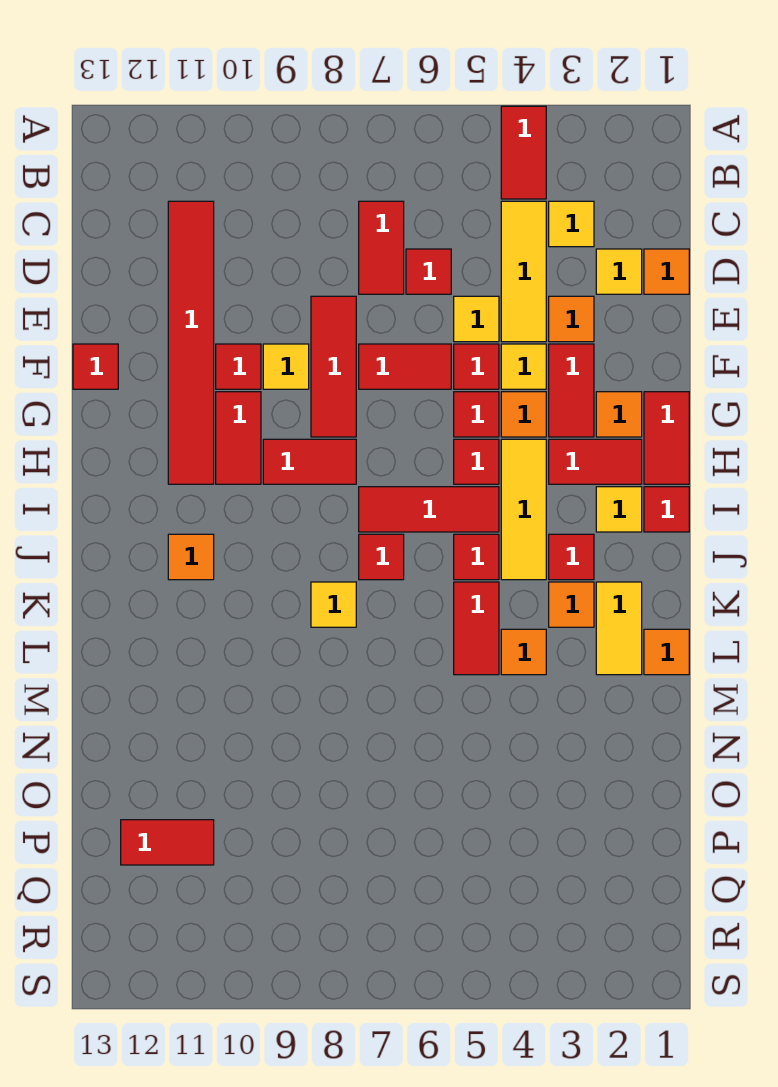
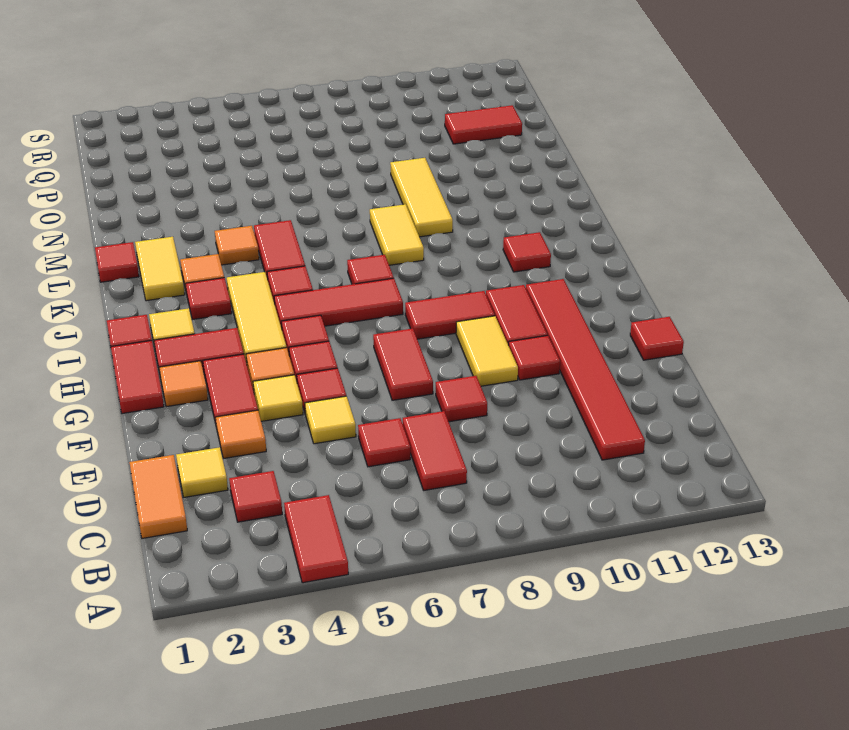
yellow tile C3 level 1 -> red tile C3 level 1
yellow tile C4:E4 level 1 -> yellow tile L9:N9 level 1
orange tile D1 level 1 -> orange tile C1:D1 level 1
red tile E8:G8 level 1 -> red tile E8 level 1
red tile F6:F7 level 1 -> red tile F7:G7 level 1
yellow tile F9 level 1 -> yellow tile F9:G9 level 1
orange tile J11 level 1 -> red tile J11 level 1
yellow tile K8 level 1 -> yellow tile K8:L8 level 1
orange tile L1 level 1 -> red tile L1 level 1

